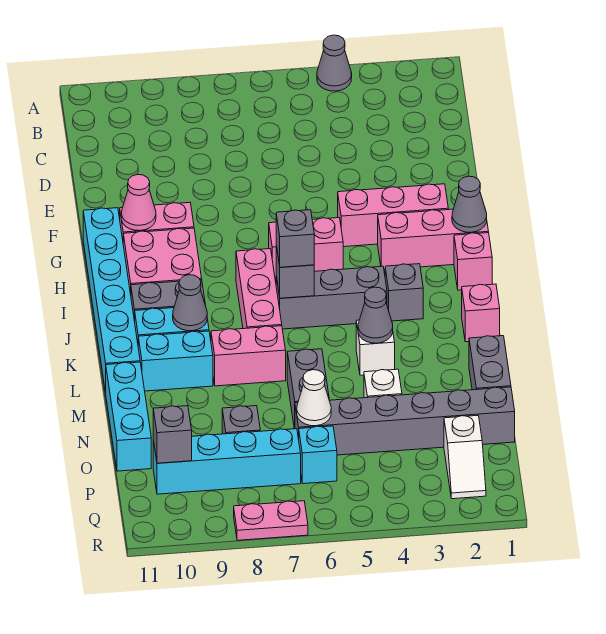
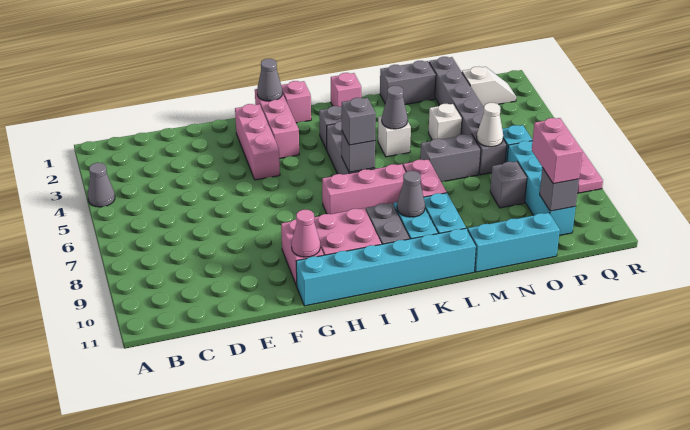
pink brick H5:H6 level 1 -> pink brick P9:P10 level 3

